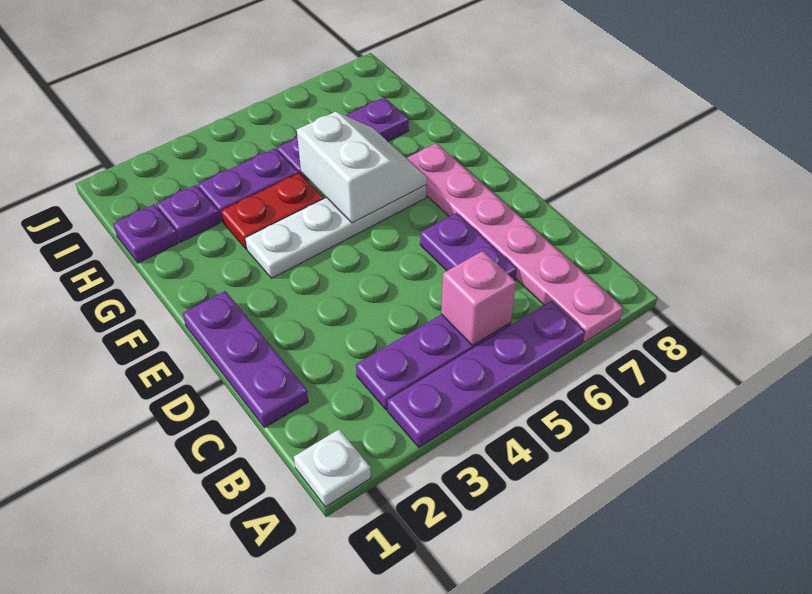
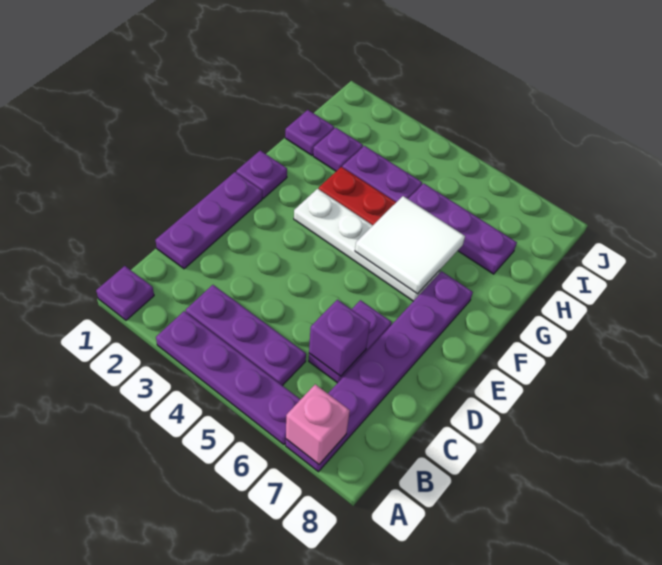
white plate A1 level 1 -> purple plate A1 level 1
pink plate A7:F7 level 1 -> purple plate A7:F7 level 1
pink brick B5 level 2 -> pink brick A7 level 2
none -> purple brick C6 level 2
none -> purple plate F1 level 1
white slope F5:G6 level 2 top 5 -> white tile F5:G6 level 2

